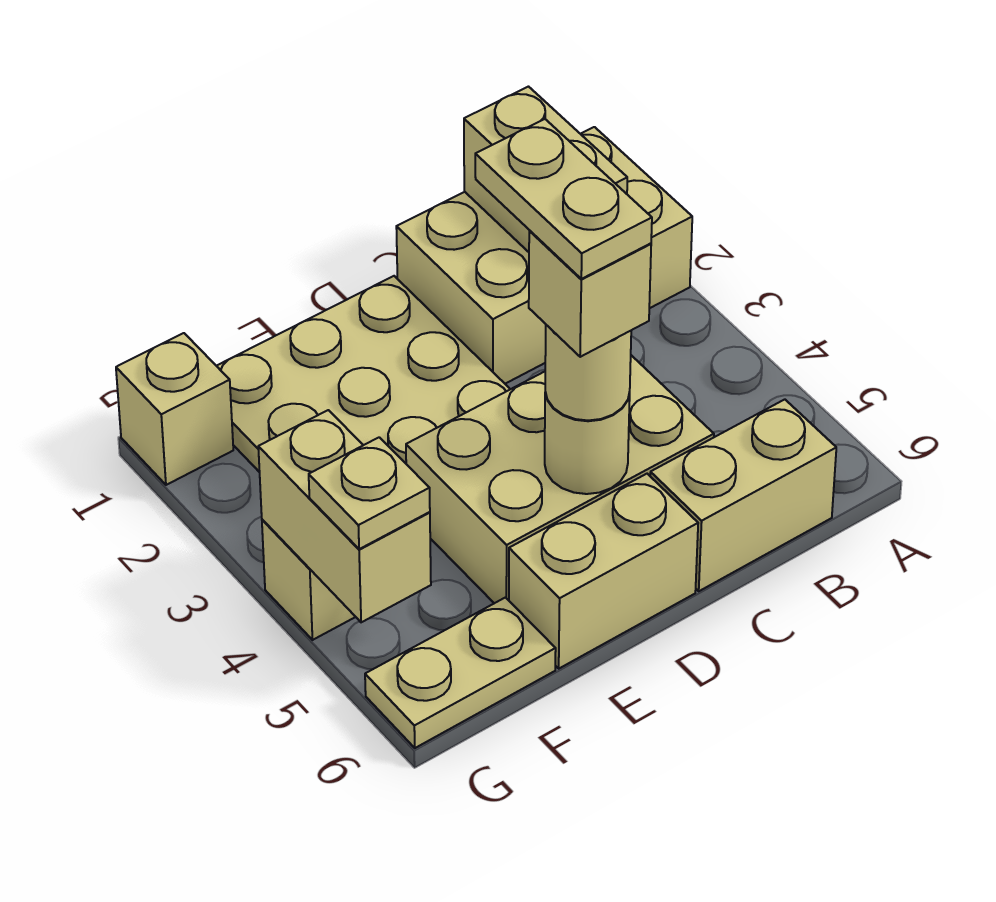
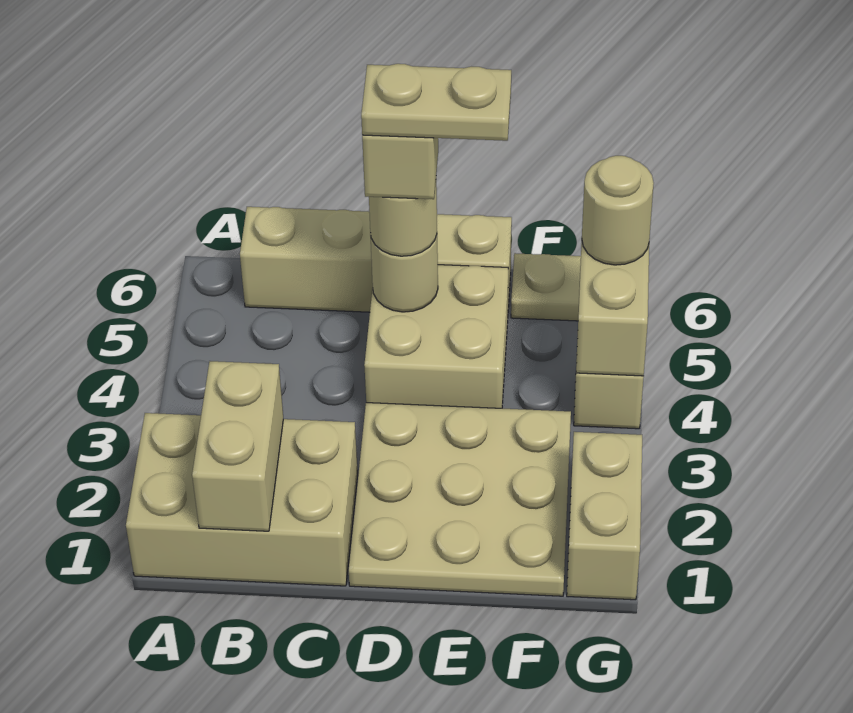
tan brick C4:E5 level 1 -> tan brick D4:E5 level 1
tan plate D4:D5 level 5 -> tan plate D5:E5 level 5
tan brick G1 level 1 -> tan brick G1:G2 level 1
tan plate G5 level 3 -> tan round brick G5 level 3

